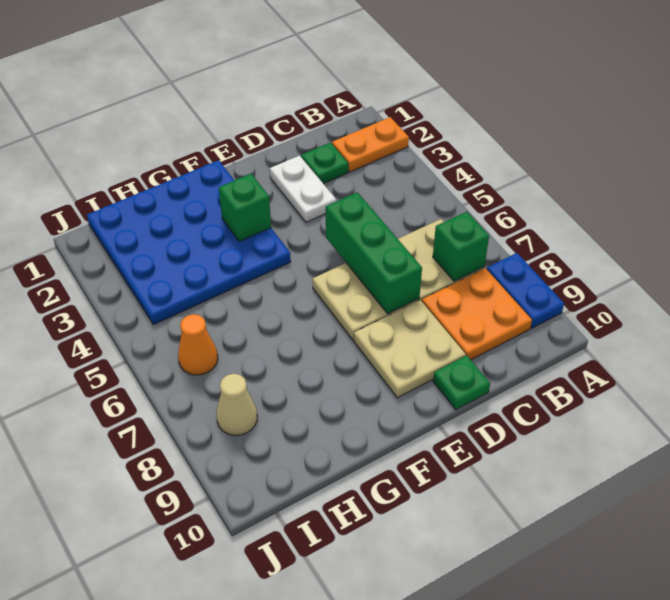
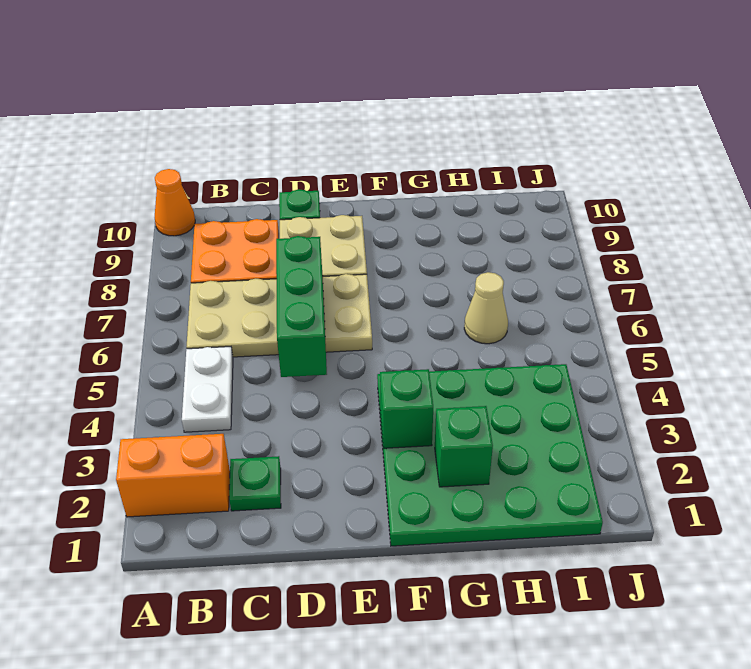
orange plate A2:B2 level 1 -> orange brick A2:B2 level 1
blue plate A8:A9 level 1 -> none
green brick B7 level 2 -> green brick G2 level 2
white plate D2:D3 level 1 -> white plate B4:B5 level 1
blue plate F1:I4 level 1 -> green plate F1:I4 level 1
orange cone I6 level 1 -> orange cone A10 level 1
tan cone I8 level 1 -> tan cone H6 level 1

